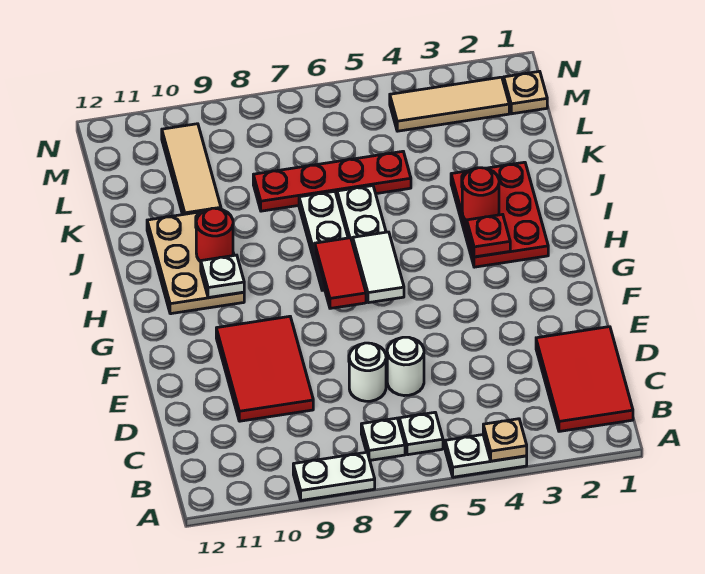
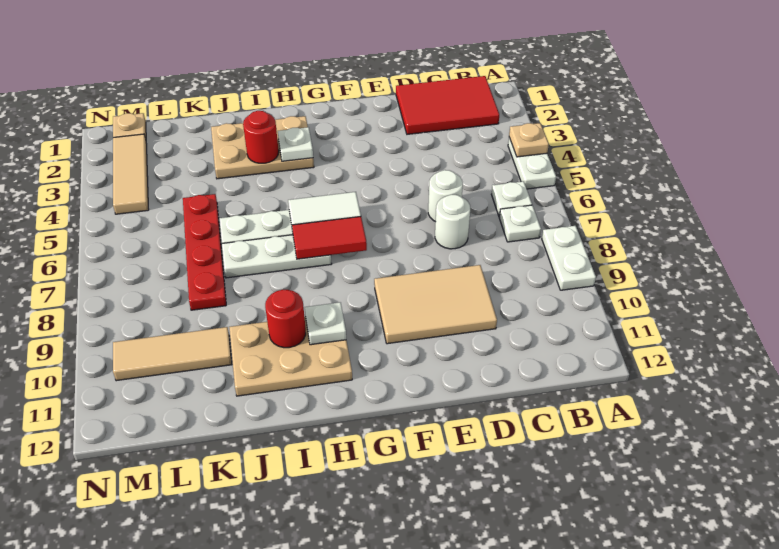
red tile D9:F10 level 1 -> tan tile D9:F10 level 1
red plate H2:J3 level 1 -> tan plate H2:J3 level 1
red plate H3 level 2 -> white plate H3 level 2

